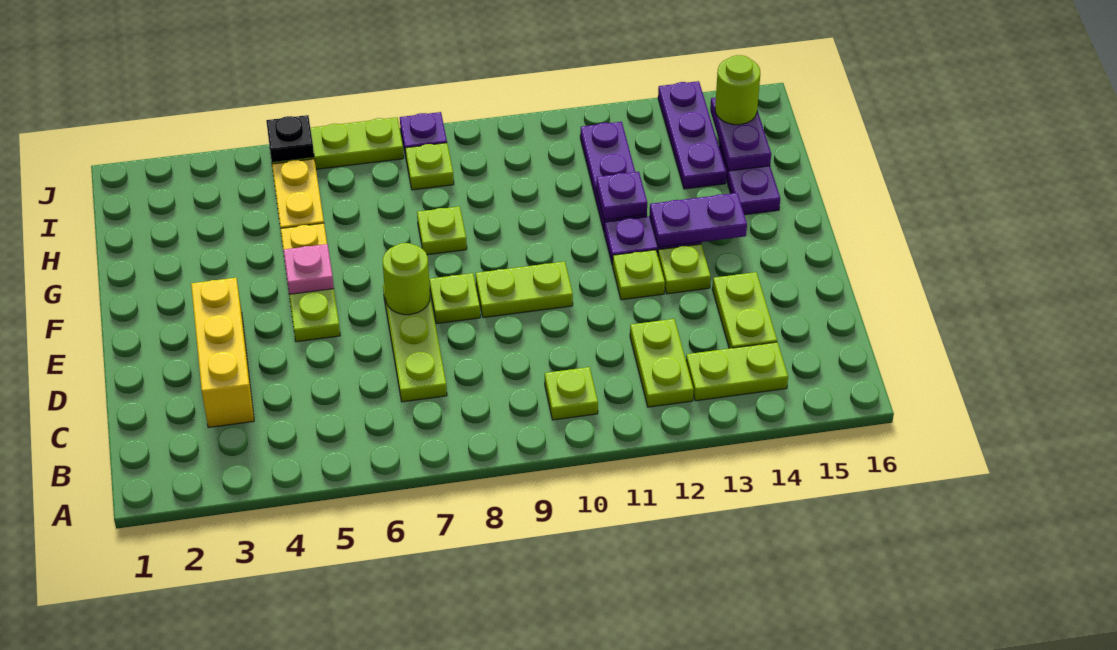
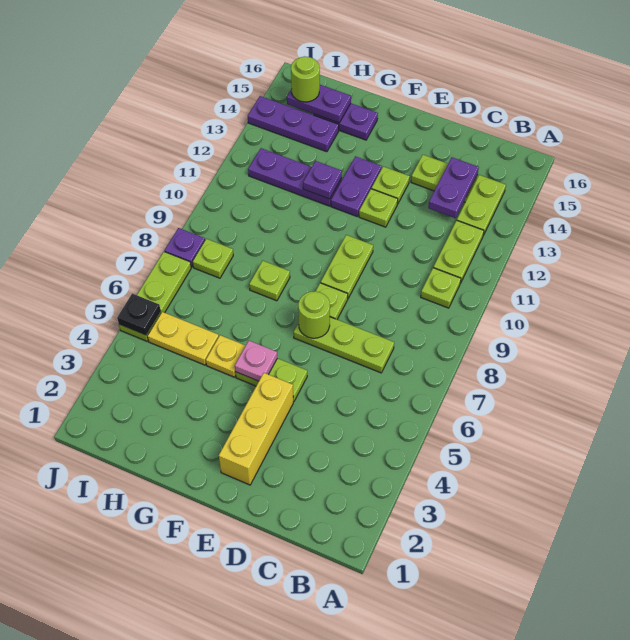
lime plate B12:C12 level 1 -> lime plate B11:B12 level 1
yellow brick C3:E3 level 1 -> yellow brick E2:E4 level 1
purple plate F13:F14 level 2 -> purple plate C13:C14 level 2

